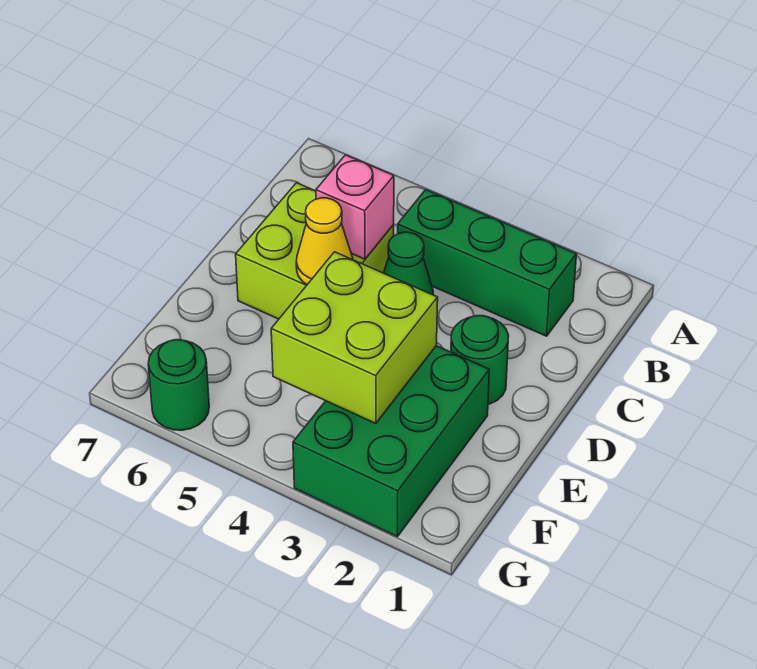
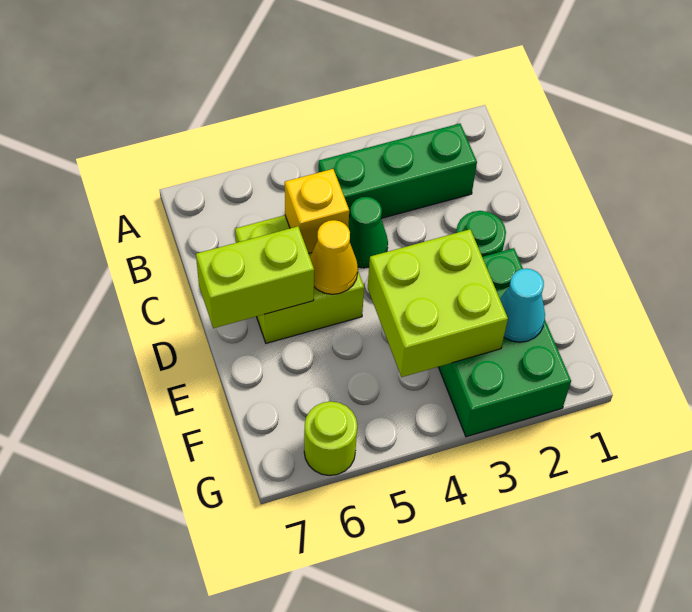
pink brick C5 level 2 -> yellow brick C5 level 2
none -> lime brick D6:D7 level 2
none -> cyan cone F2 level 2
green round brick G6 level 1 -> lime round brick G6 level 1

